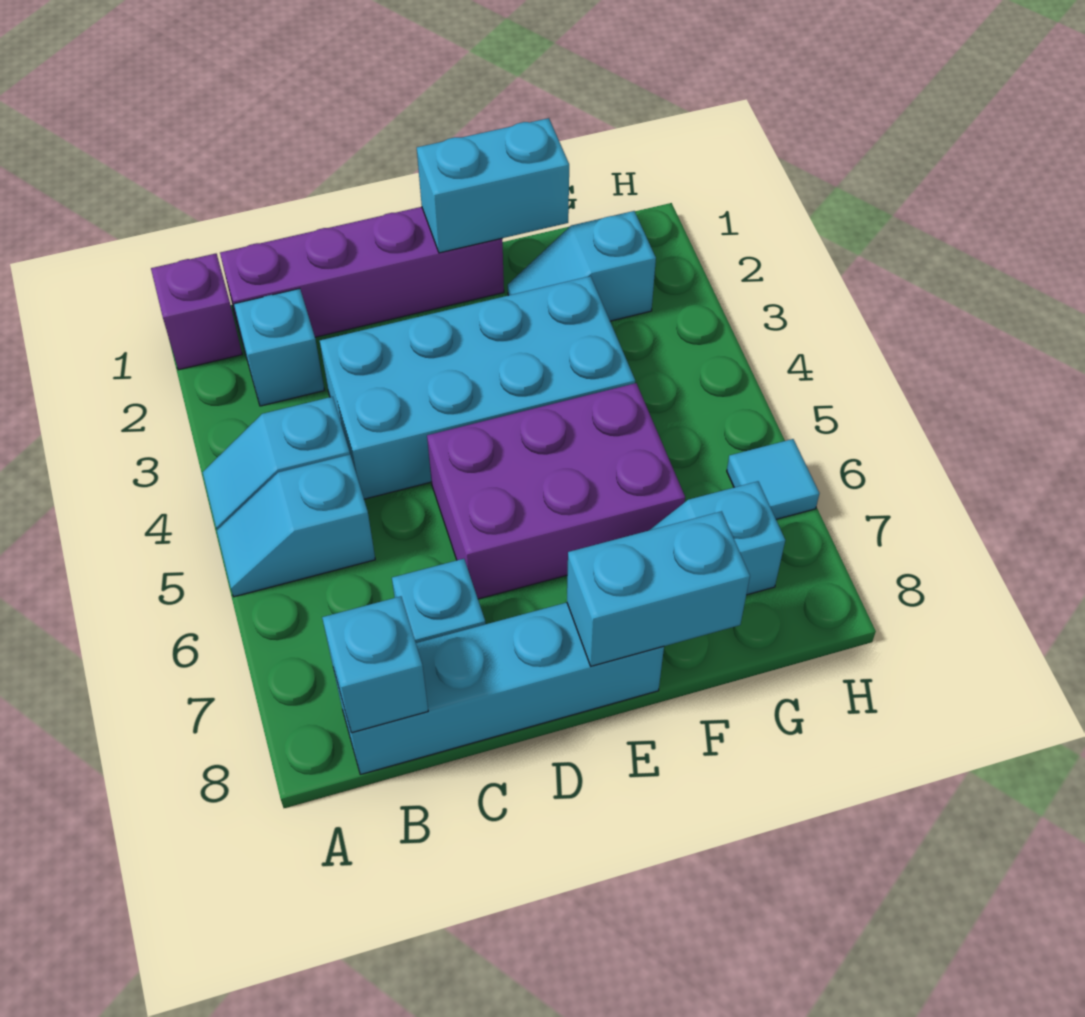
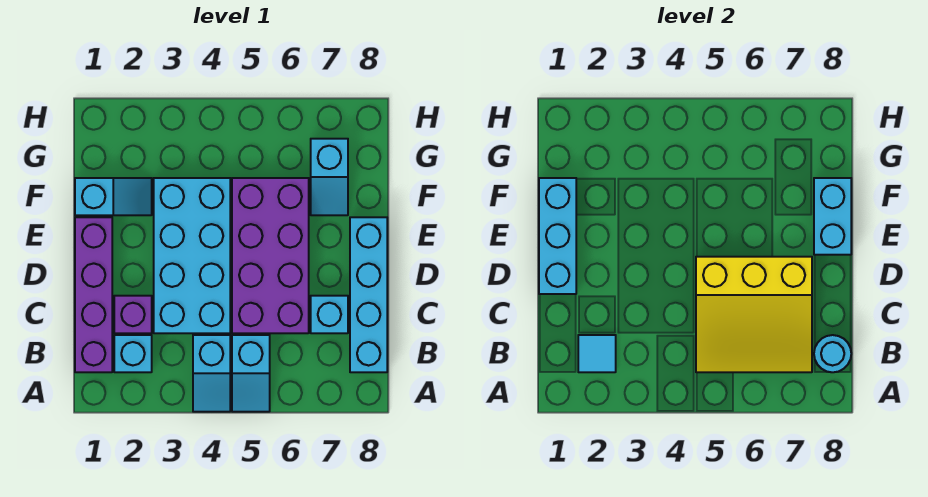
purple brick A1 level 1 -> purple brick C2 level 1
none -> yellow slope B5:D7 level 2 top D
cyan brick B8 level 2 -> cyan round brick B8 level 2
purple brick D5:F6 level 1 -> purple brick C5:F6 level 1
cyan brick E1:F1 level 2 -> cyan brick D1:F1 level 2
cyan slope F2:G2 level 1 top G -> cyan slope F1:F2 level 1 top 1
cyan tile H6 level 1 -> cyan tile B2 level 2

